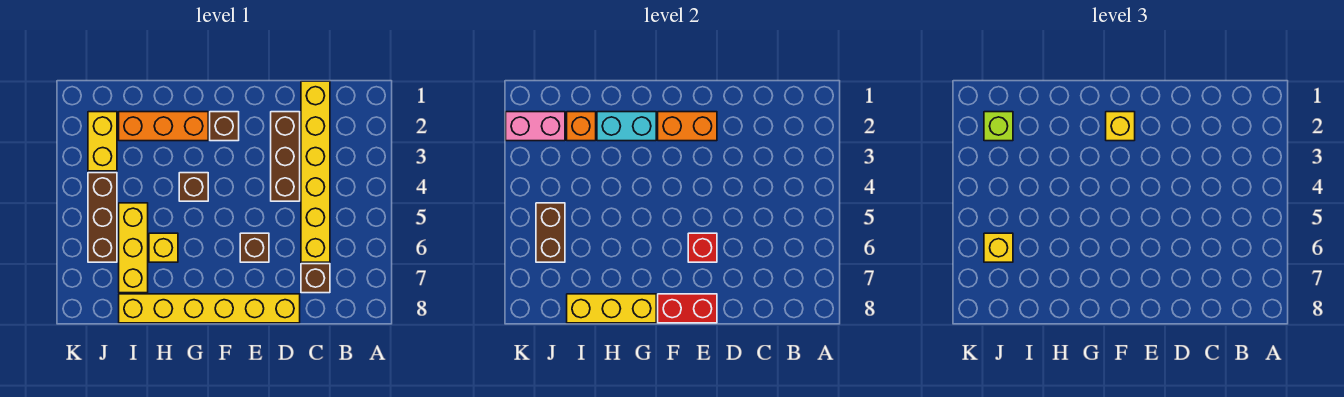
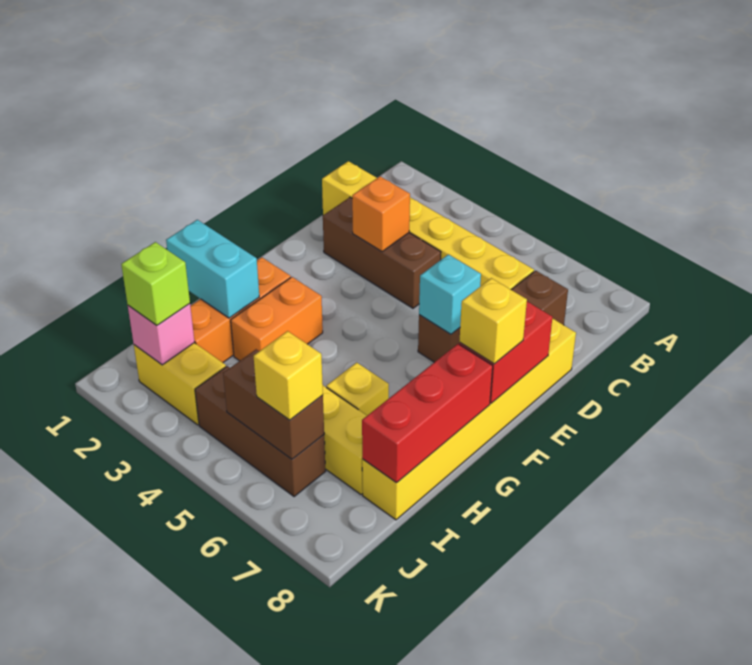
orange brick E2:F2 level 2 -> orange brick G3:H3 level 1
red brick E6 level 2 -> cyan brick E6 level 2
brown brick F2 level 1 -> none
yellow brick F2 level 3 -> yellow brick F8 level 3
cyan brick G2:H2 level 2 -> cyan brick H1:H2 level 2
brown brick G4 level 1 -> none
yellow brick G8:I8 level 2 -> red brick G8:I8 level 2
orange brick I2 level 2 -> orange brick D3 level 2
pink brick J2:K2 level 2 -> pink brick J2 level 2

